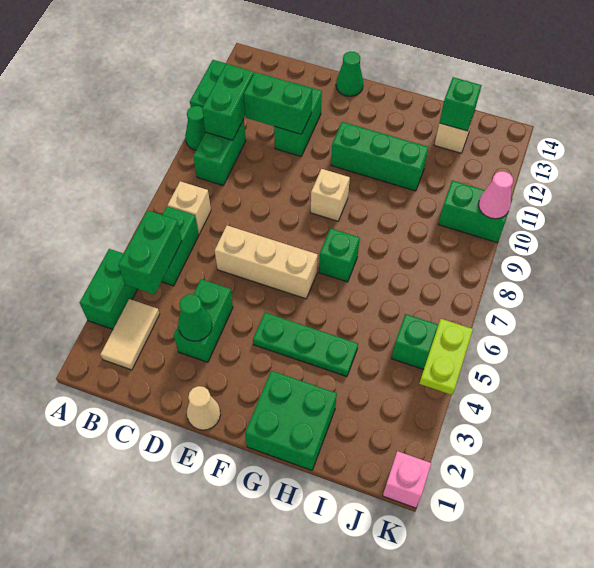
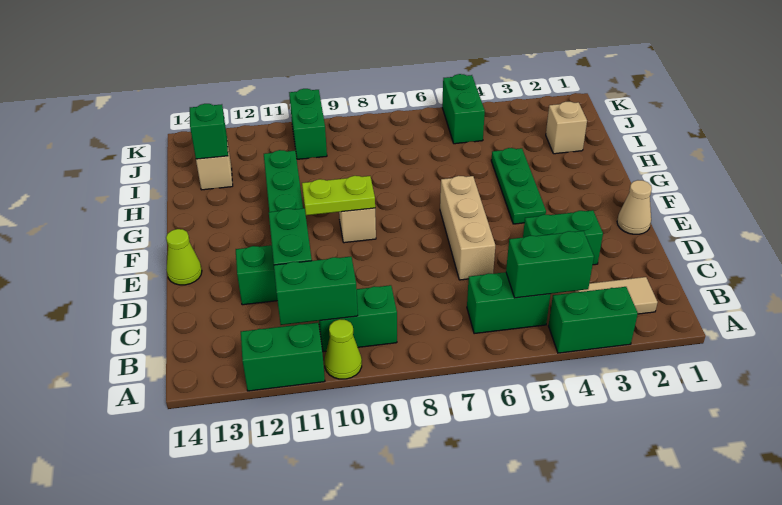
green cone A10 level 1 -> lime cone A10 level 1
tan brick B7 level 1 -> tan brick I2 level 1
green cone D3 level 2 -> none
green cone E14 level 1 -> lime cone E14 level 1
green brick G1:H2 level 1 -> none
green brick G7 level 1 -> none
pink brick K1 level 1 -> none
lime plate K4:K5 level 2 -> lime plate F9:F10 level 2
pink cone K10 level 2 -> none

